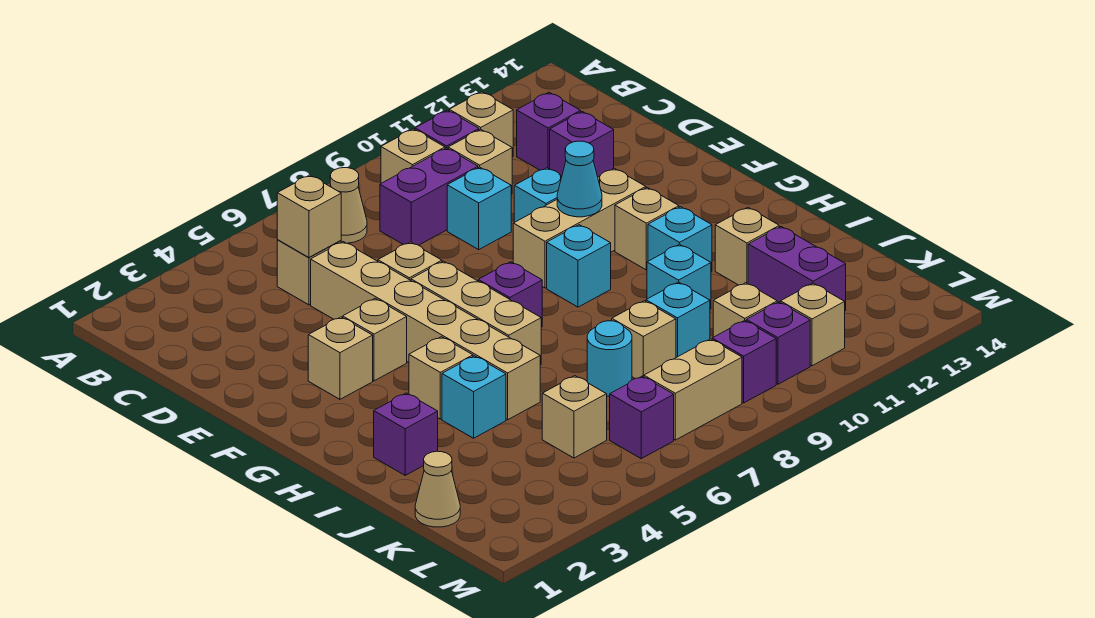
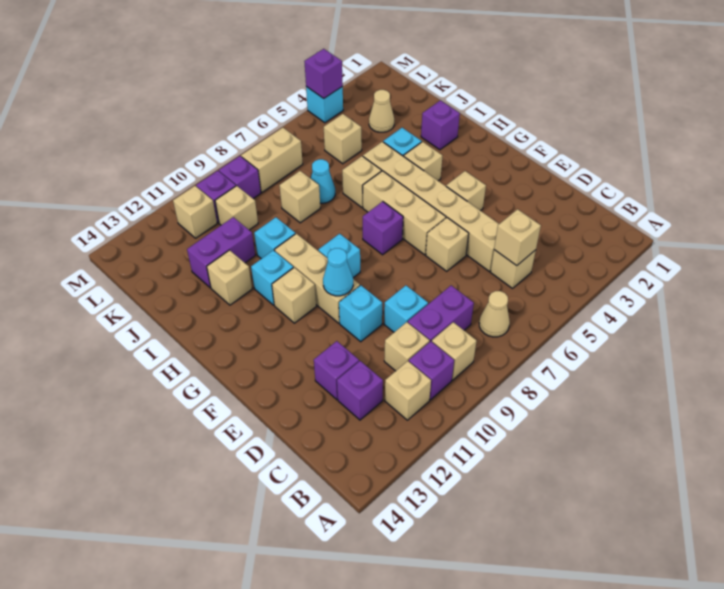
tan brick F3 level 1 -> tan brick I6 level 1
tan brick F9:F11 level 1 -> tan brick F10:H10 level 1
cyan round brick J7 level 1 -> cyan cone J7 level 1
cyan brick J9 level 1 -> cyan brick M4 level 1
purple brick J12:K12 level 1 -> purple brick J11:J12 level 1
tan cone K1 level 1 -> tan cone K3 level 1
purple brick L6 level 1 -> purple brick M4 level 2

